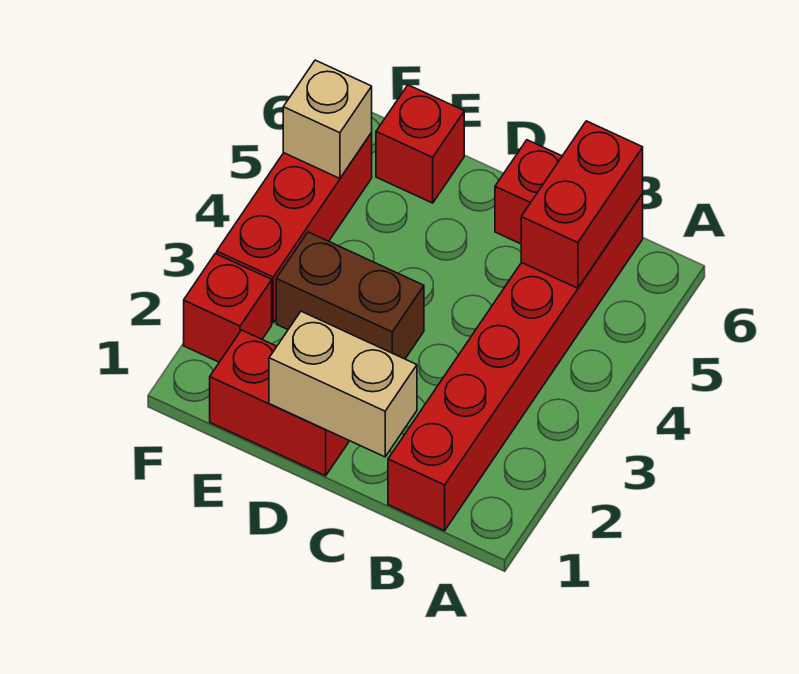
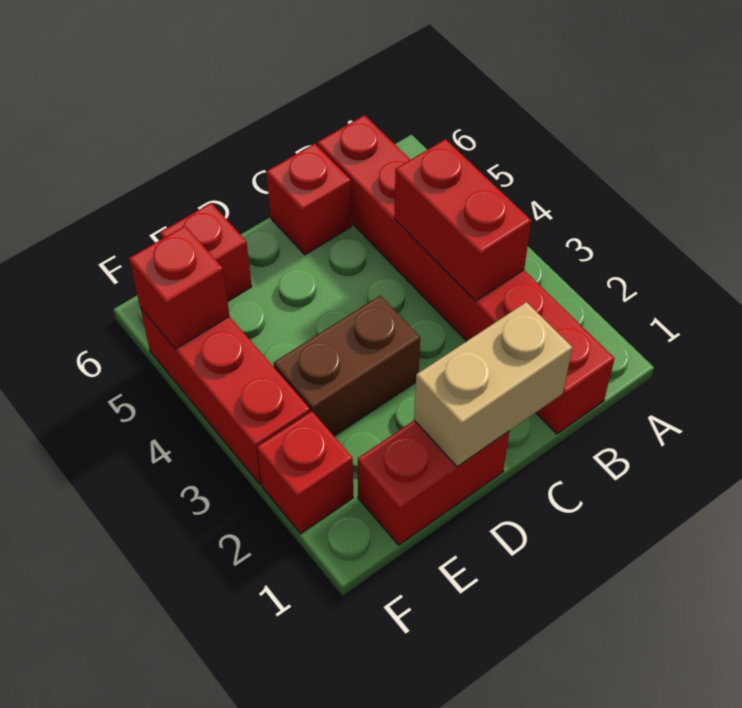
red brick B5:B6 level 2 -> red brick B3:B4 level 2
tan brick F5 level 2 -> red brick F5 level 2

